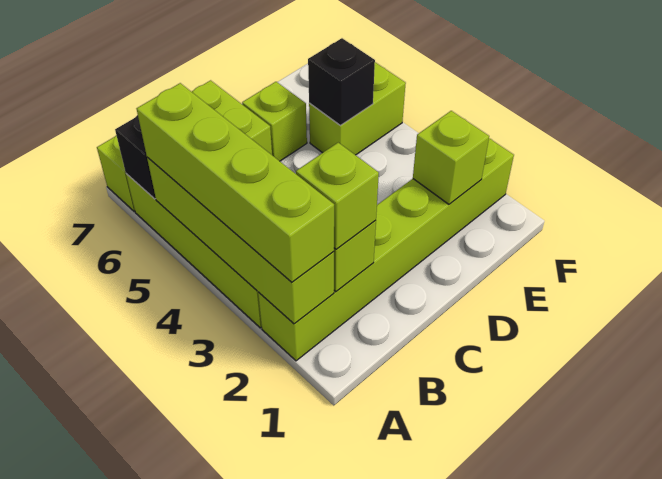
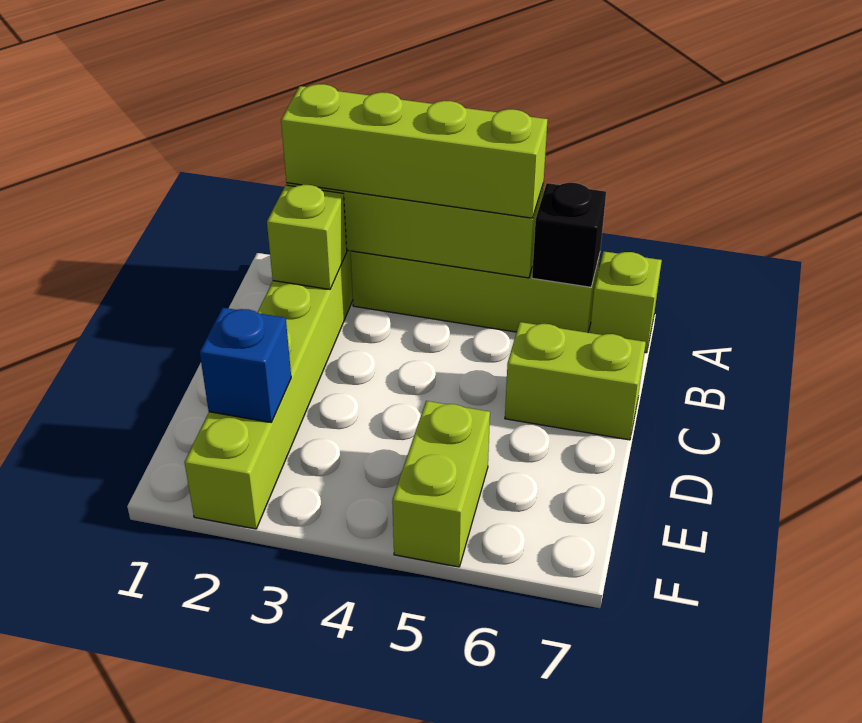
lime brick B2 level 3 -> none
lime brick D6 level 1 -> none
lime brick E2 level 2 -> blue brick E2 level 2
black brick E5 level 2 -> none

